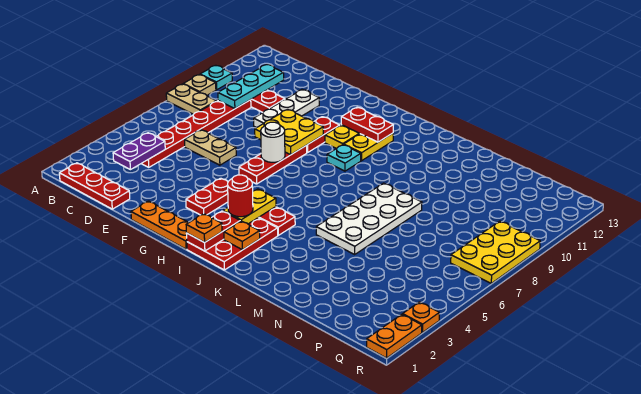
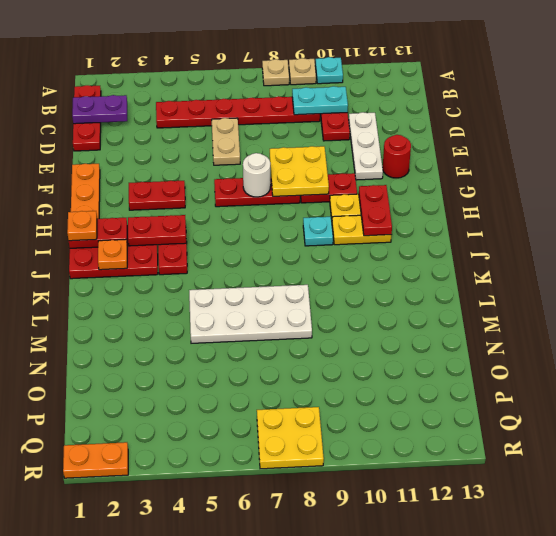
tan plate A8:B8 level 1 -> tan plate A8 level 1
purple plate C3:C4 level 2 -> purple plate C1:C2 level 2
cyan plate C9:C11 level 2 -> cyan plate C9:C10 level 2
white plate E9:E11 level 1 -> white plate D11:F11 level 1
yellow plate I3:I4 level 2 -> red plate I3:I4 level 2
red round brick I3 level 3 -> red round brick F12 level 1
yellow plate Q7:R9 level 1 -> yellow plate Q7:R8 level 1
orange plate R3 level 1 -> none

